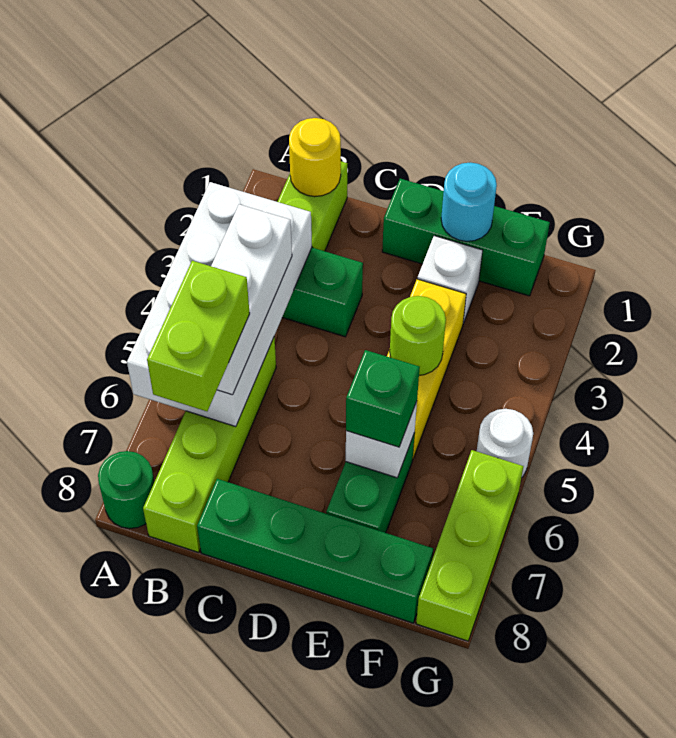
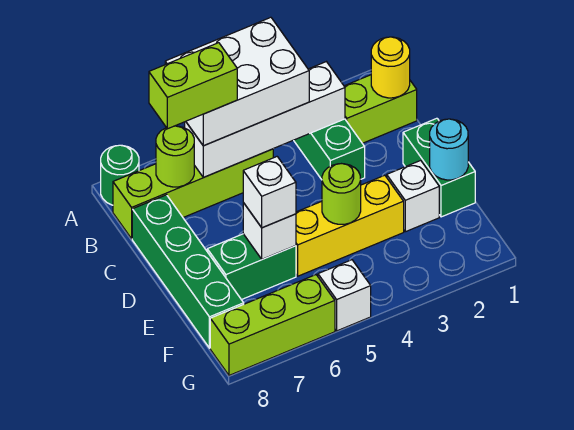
white brick A3:B6 level 2 -> white brick B3:B6 level 2
white brick B4:B6 level 3 -> white brick A4:B6 level 3
none -> lime round brick B7 level 2
green brick D1:F1 level 1 -> green brick D1:E1 level 1
green brick E6 level 3 -> white brick E6 level 3
white round brick G5 level 1 -> white brick G5 level 1

